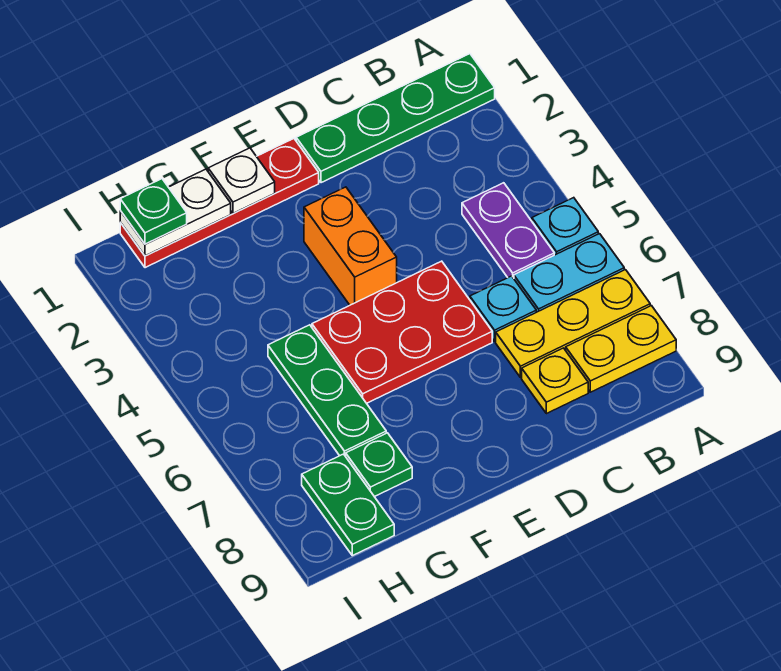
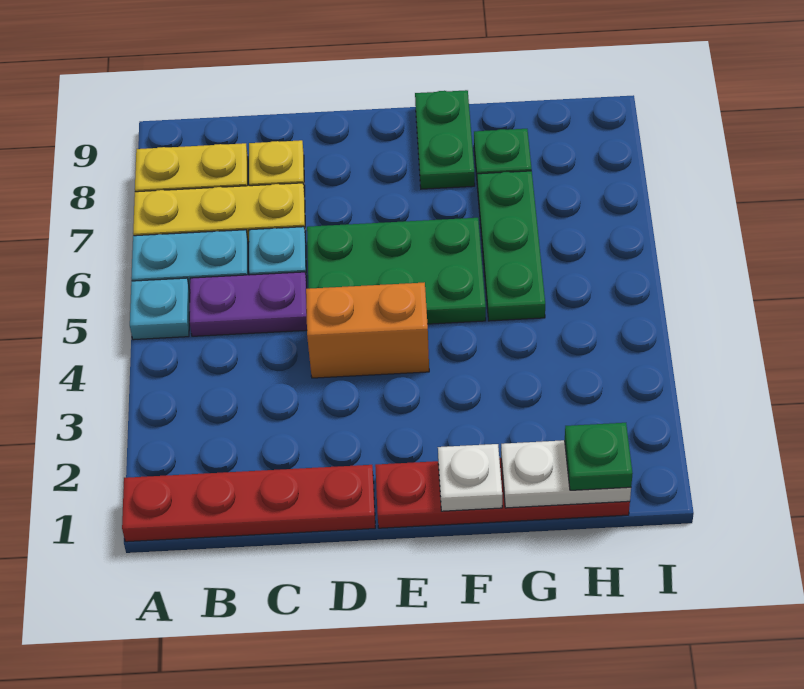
green plate A1:D1 level 1 -> red plate A1:D1 level 1
purple plate B4:B5 level 1 -> purple plate B5:C5 level 1
red plate D5:F6 level 1 -> green plate D5:F6 level 1
orange brick E3:E4 level 1 -> orange brick D4:E4 level 1
green plate H8:H9 level 1 -> green plate F8:F9 level 1

